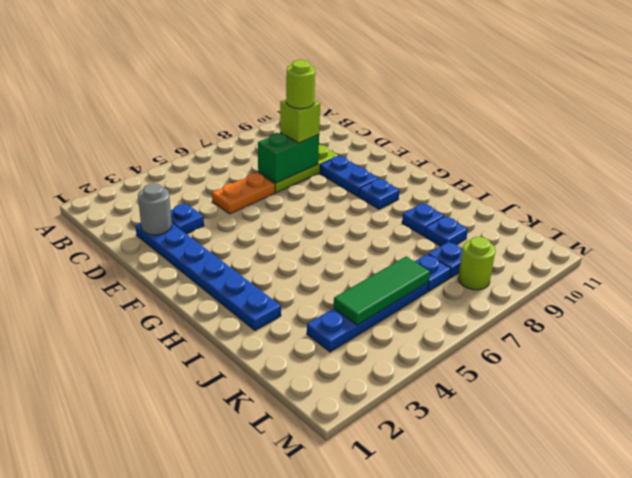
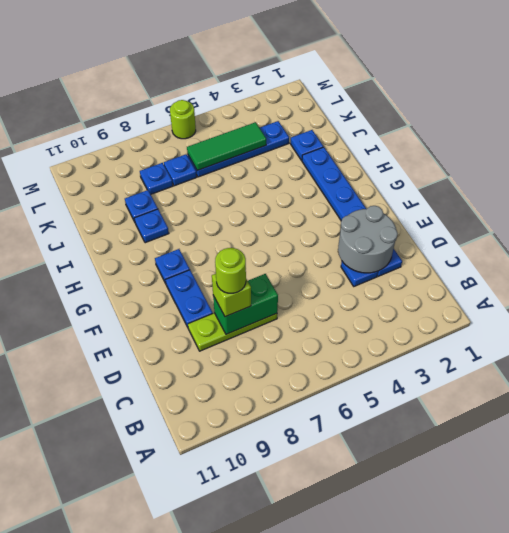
grey round brick D2 level 2 -> grey round brick D2:E3 level 2
orange plate D5:D6 level 1 -> none
none -> blue plate J2 level 1
lime round brick L8 level 1 -> lime round brick M6 level 1

